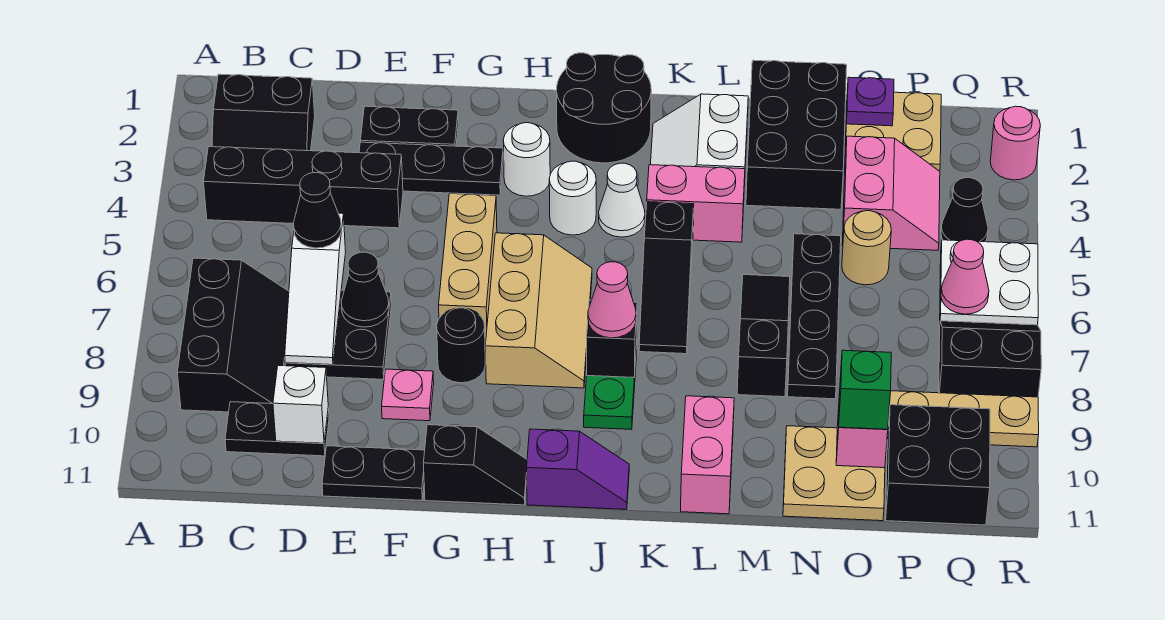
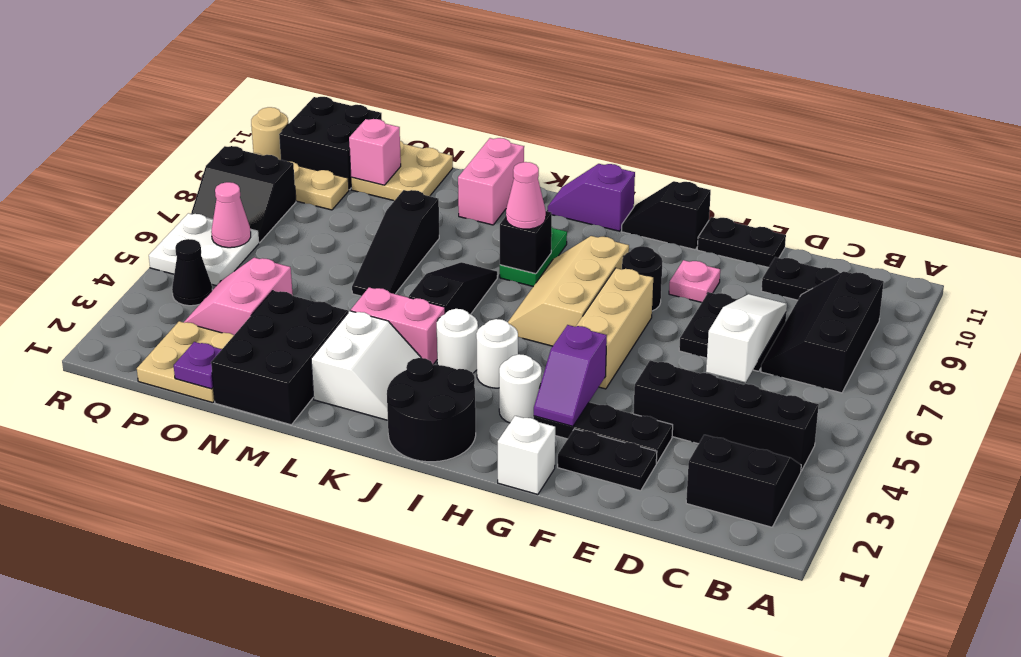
black cone D6 level 3 -> none
white brick D10 level 2 -> white brick G1 level 1
black cone E7 level 2 -> none
none -> purple slope G3:G4 level 2 top 4
white cone J4 level 1 -> white round brick J4 level 1
black plate N5:N8 level 1 -> none
tan round brick O5 level 1 -> tan round brick R10 level 1
green brick O10 level 3 -> none
pink round brick R2 level 1 -> none

